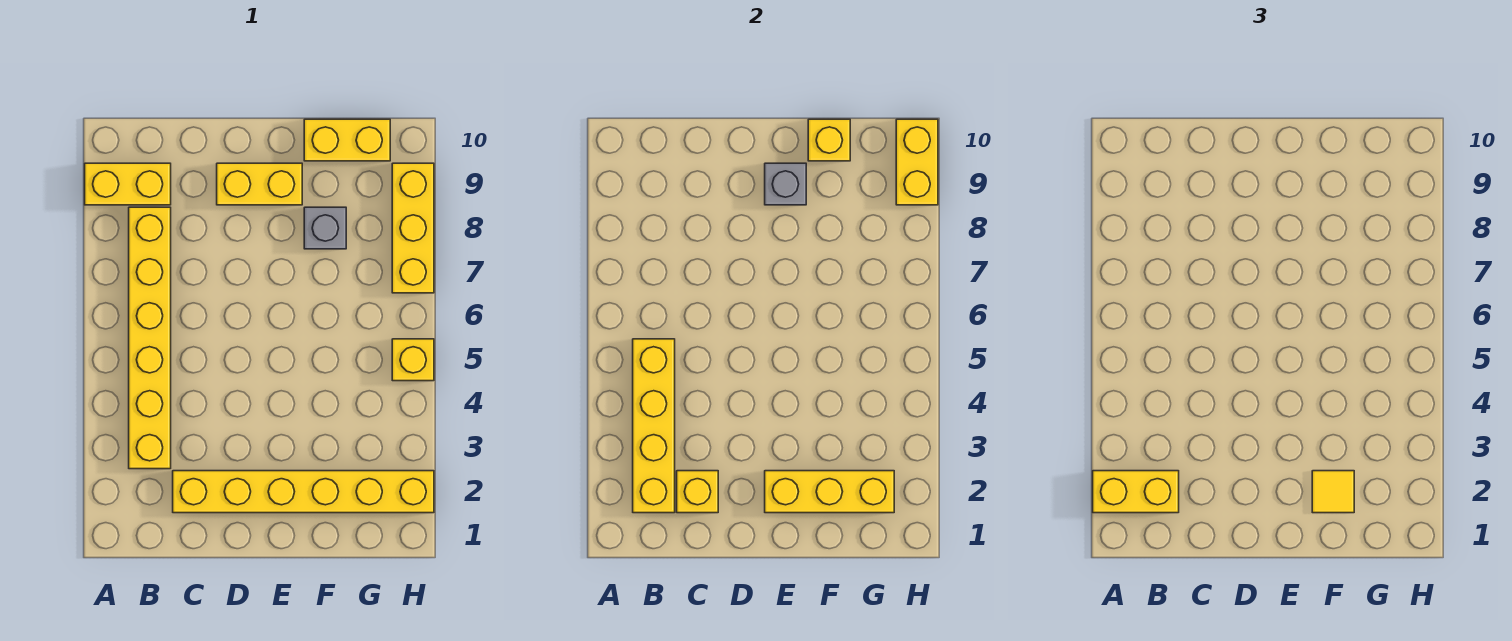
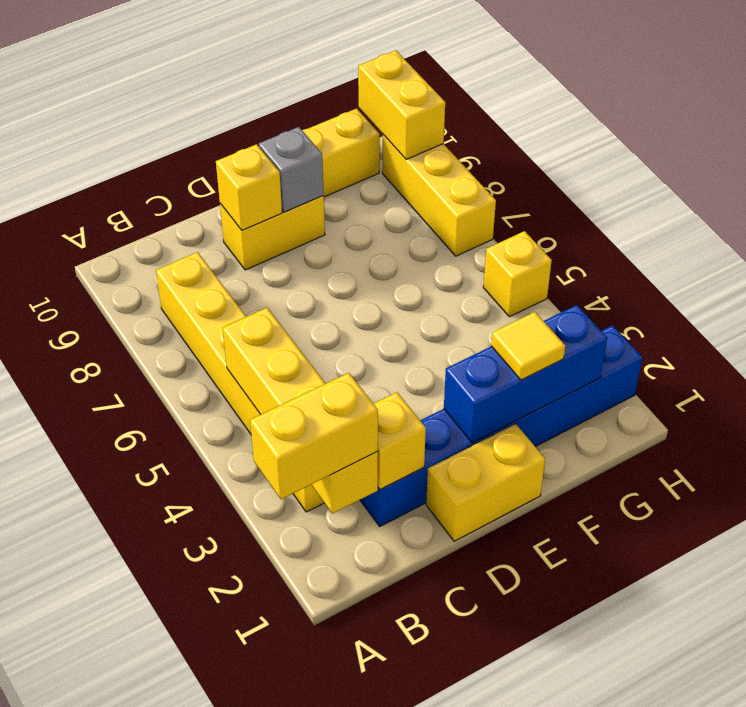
yellow brick A9:B9 level 1 -> yellow brick D1:E1 level 1
yellow brick C2:H2 level 1 -> blue brick C2:H2 level 1
yellow brick E2:G2 level 2 -> blue brick E2:G2 level 2
grey brick F8 level 1 -> none
yellow brick F10 level 2 -> yellow brick D9 level 2

